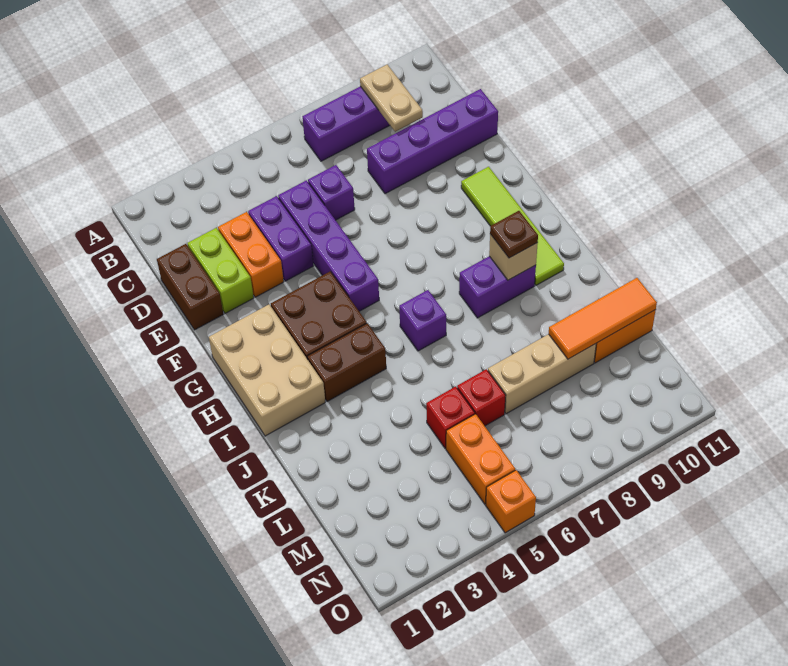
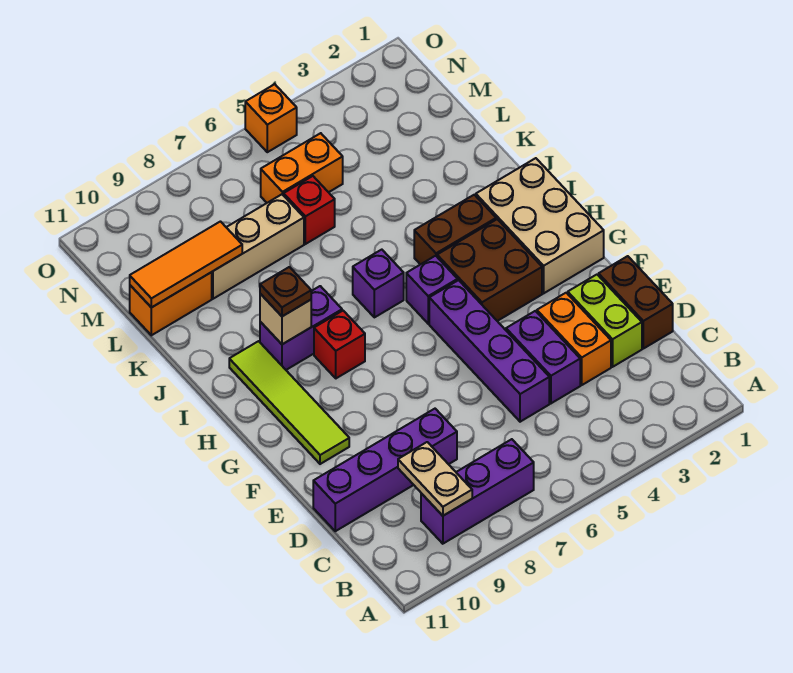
purple brick D6 level 1 -> purple brick H5 level 1
red brick L5 level 1 -> red brick H8 level 1
orange brick M5:N5 level 1 -> orange brick M5:M6 level 1

